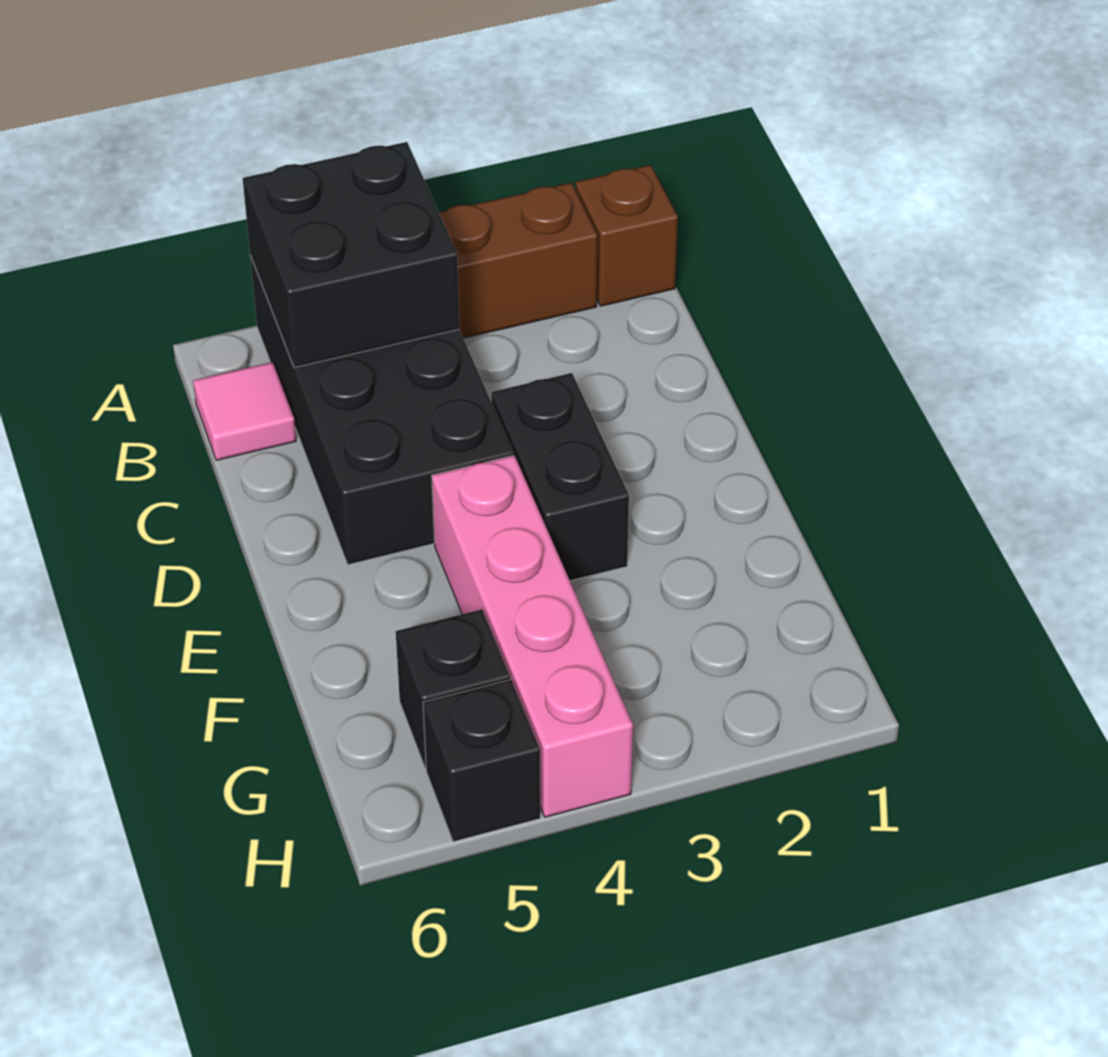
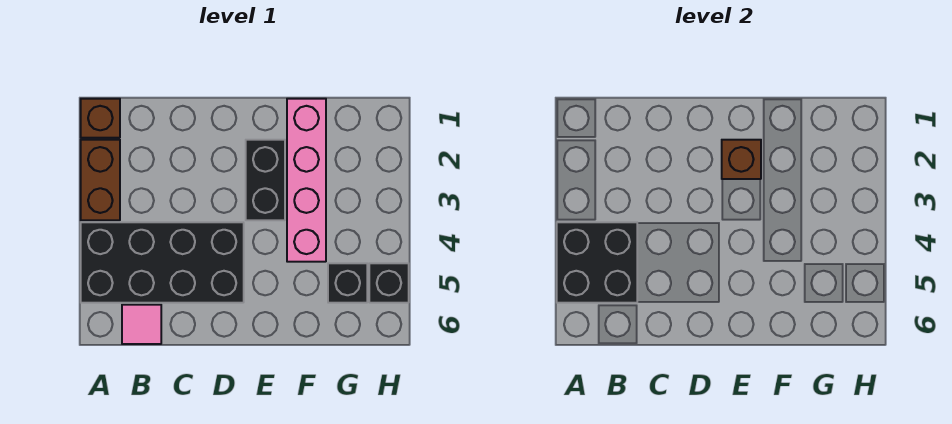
black brick D3:E3 level 1 -> black brick E2:E3 level 1
none -> brown brick E2 level 2
pink brick E4:H4 level 1 -> pink brick F1:F4 level 1

